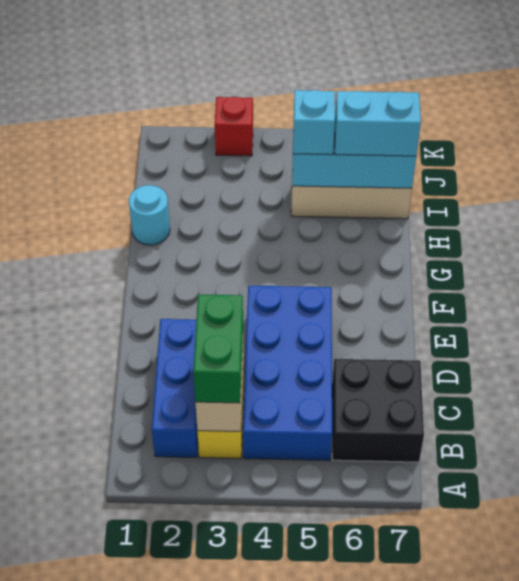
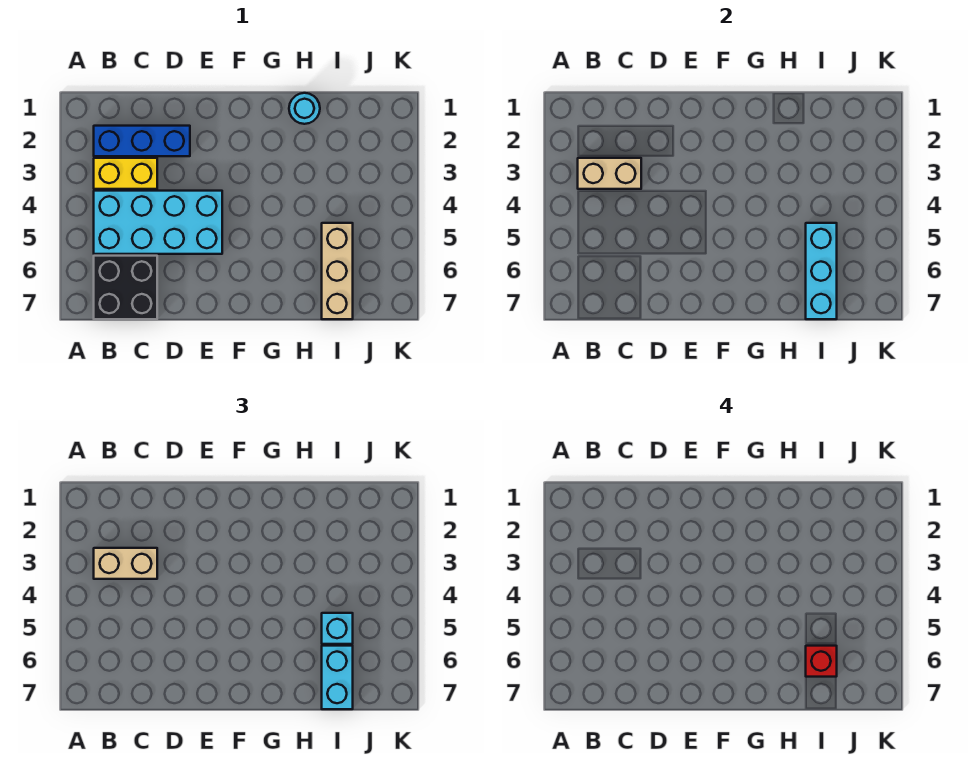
green brick B3:C3 level 3 -> tan brick B3:C3 level 3
blue brick B4:E5 level 1 -> cyan brick B4:E5 level 1
red brick K3 level 1 -> red brick I6 level 4

